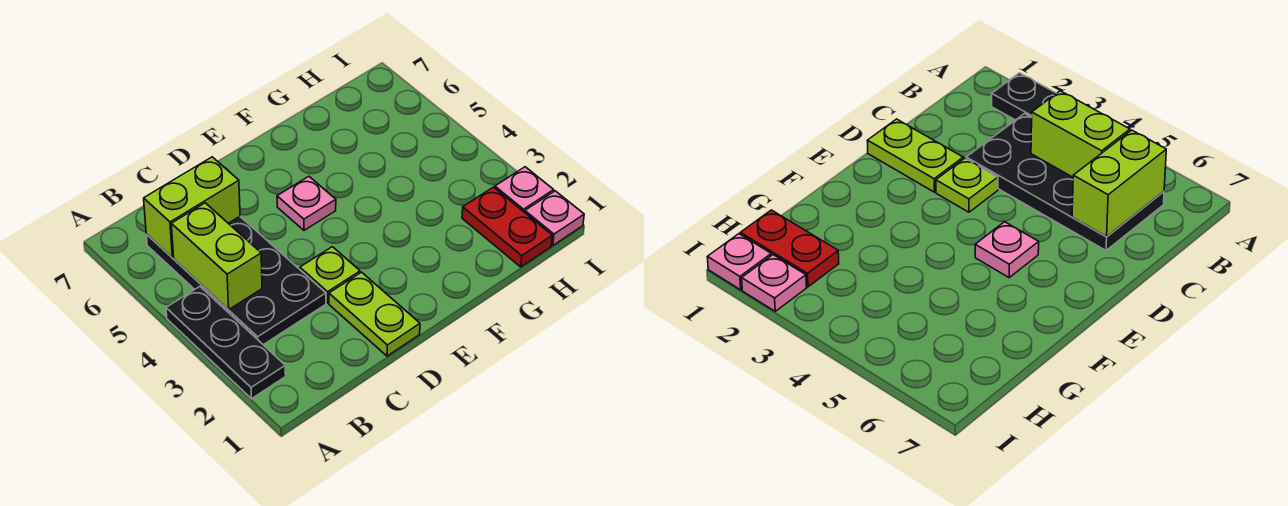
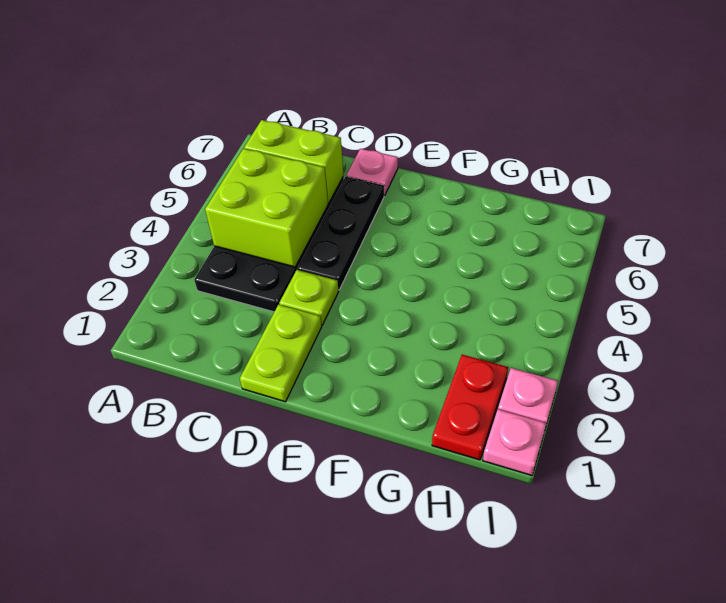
black plate A2:A4 level 1 -> black plate D4:D6 level 1
lime brick B4:B5 level 2 -> lime brick B4:C5 level 2
pink plate E5 level 1 -> pink plate D7 level 1

